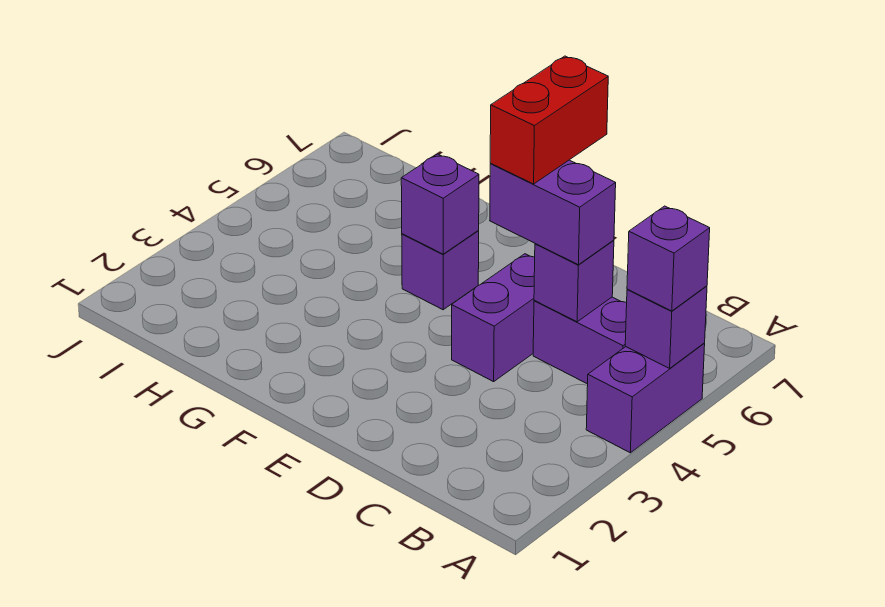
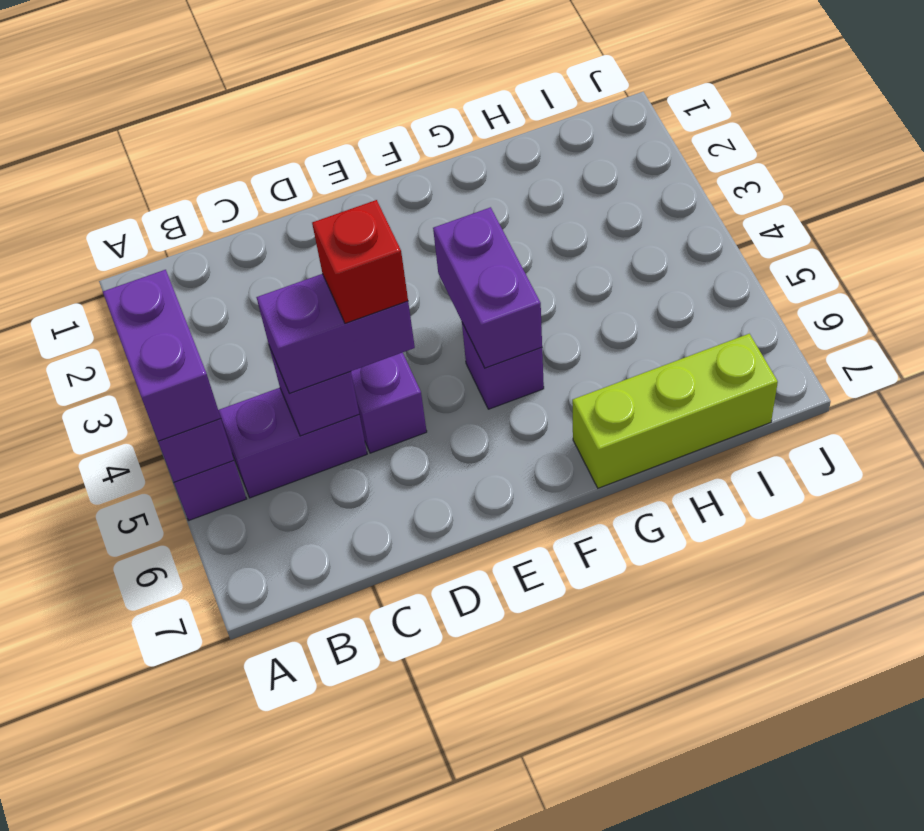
purple brick A5 level 3 -> purple brick A4:A5 level 3
red brick D5:D6 level 4 -> red brick D5 level 4
purple brick F5 level 2 -> purple brick F4:F5 level 2
none -> lime brick G7:I7 level 1

